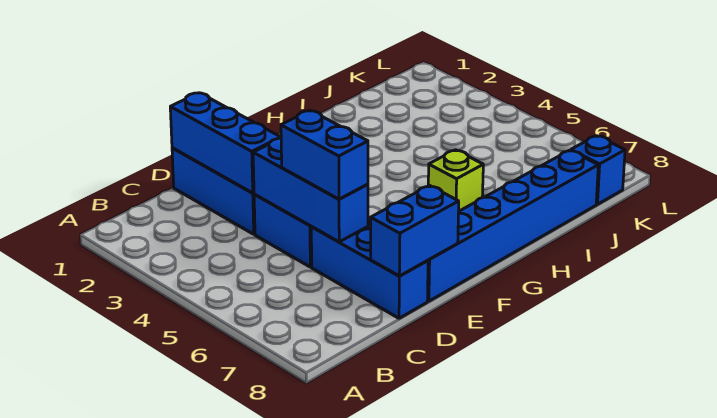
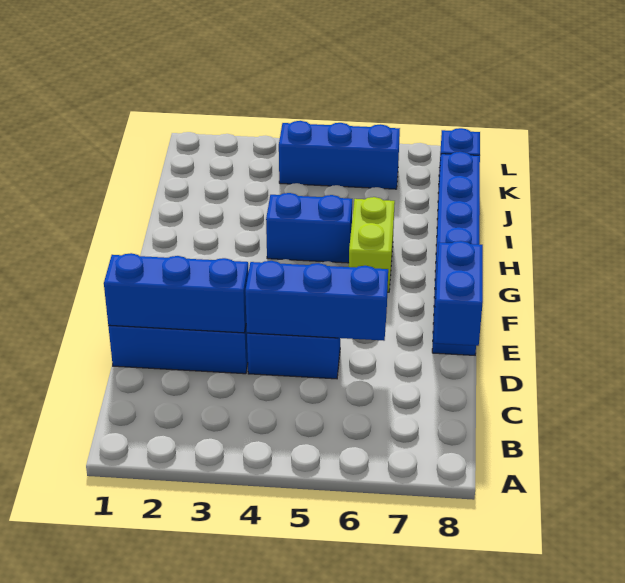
blue brick D5:D6 level 3 -> blue brick H4:H5 level 1
blue brick D6:D8 level 1 -> blue brick K4:K6 level 1
lime brick H6 level 1 -> lime brick G6:H6 level 1

